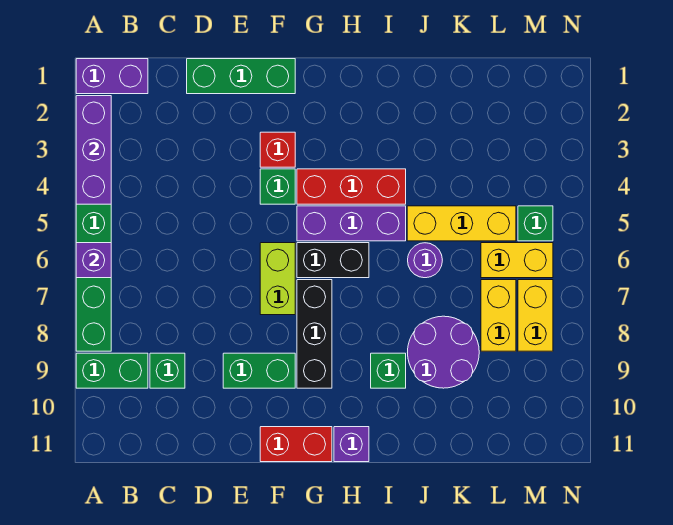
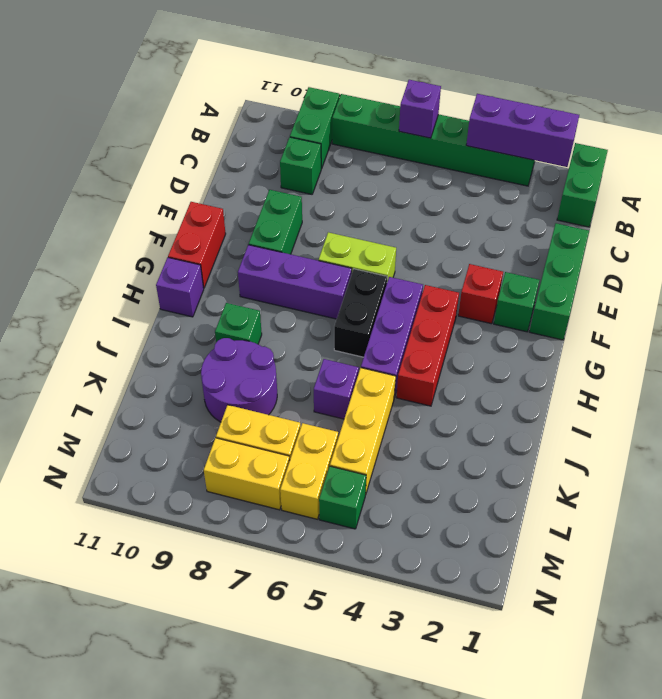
purple brick A1:B1 level 1 -> green brick A1:B1 level 1
green brick F4 level 1 -> green brick F2 level 1
black brick G7:G9 level 1 -> purple brick G7:G9 level 1
purple round brick J6 level 1 -> purple brick J6 level 1

